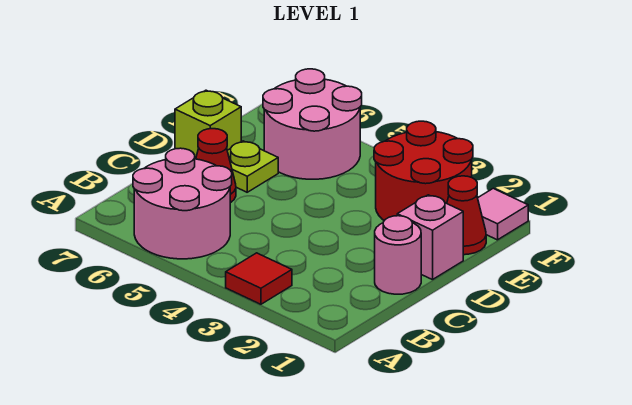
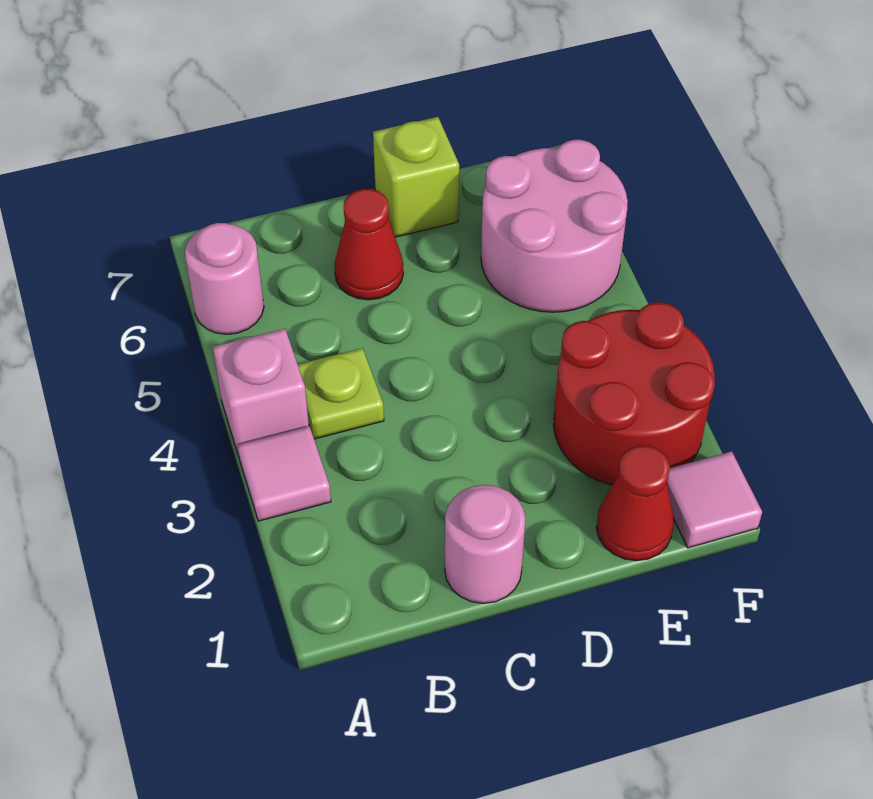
red tile A3 level 1 -> pink tile A3 level 1
pink round brick A5:B6 level 1 -> pink round brick A6 level 1
pink brick D1 level 1 -> pink brick A4 level 1
lime plate D6 level 1 -> lime plate B4 level 1

